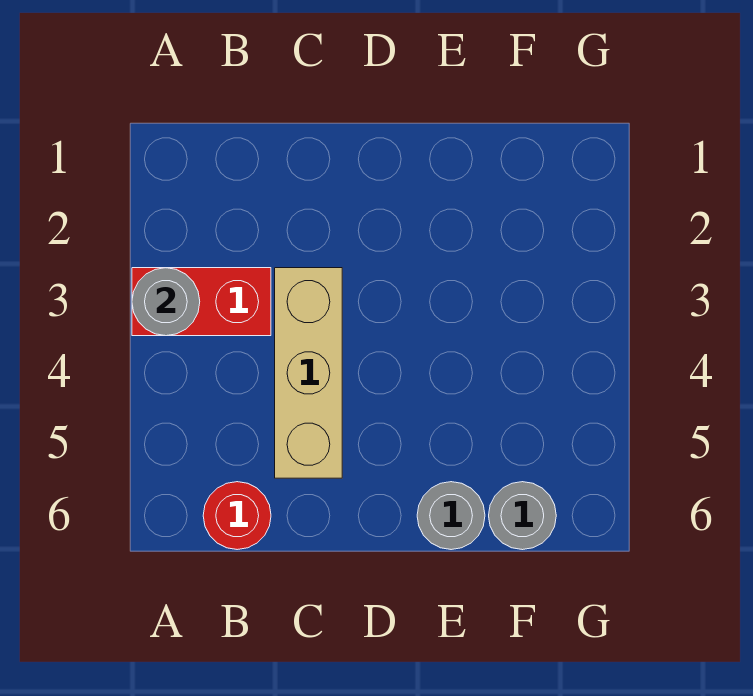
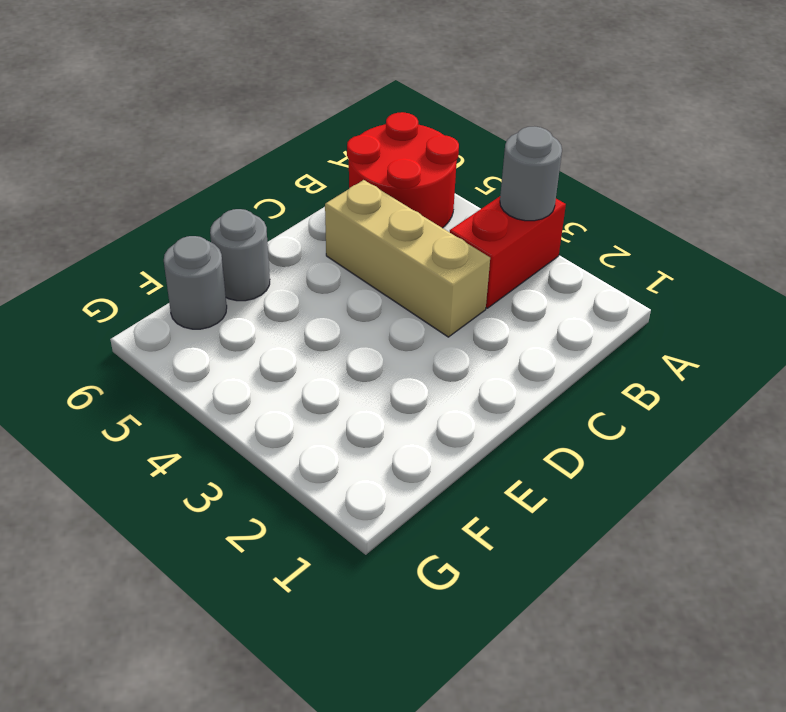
red round brick B6 level 1 -> red round brick A5:B6 level 1

